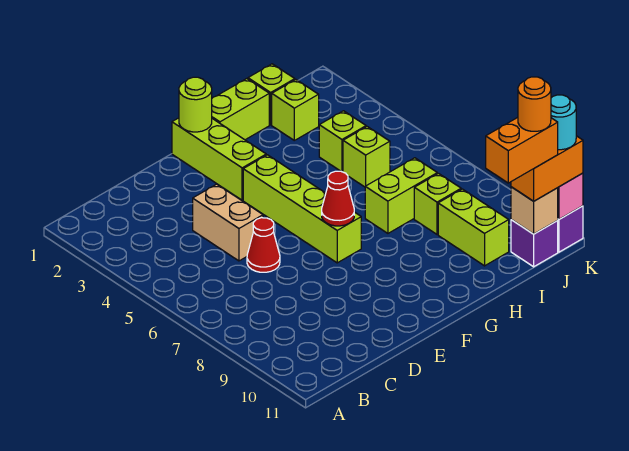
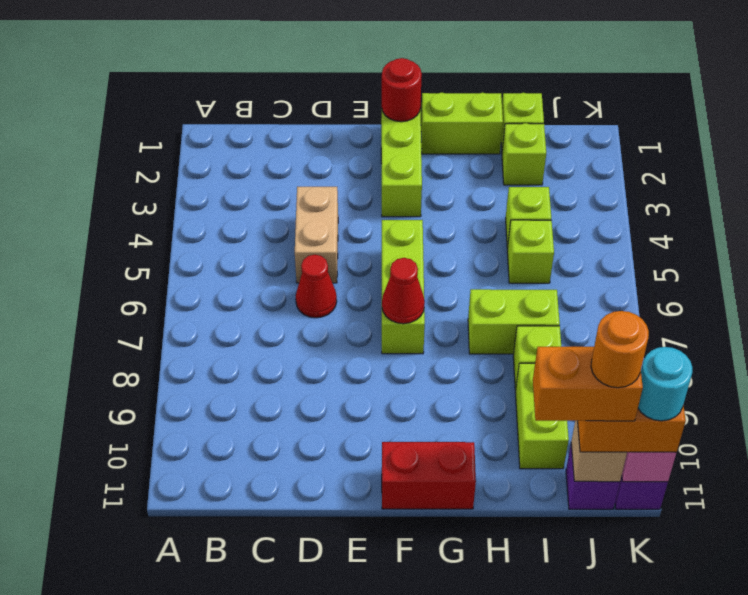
lime round brick F1 level 2 -> red round brick F1 level 2
lime brick F4:F7 level 1 -> lime brick F5:F7 level 1
none -> red brick F11:G11 level 1

